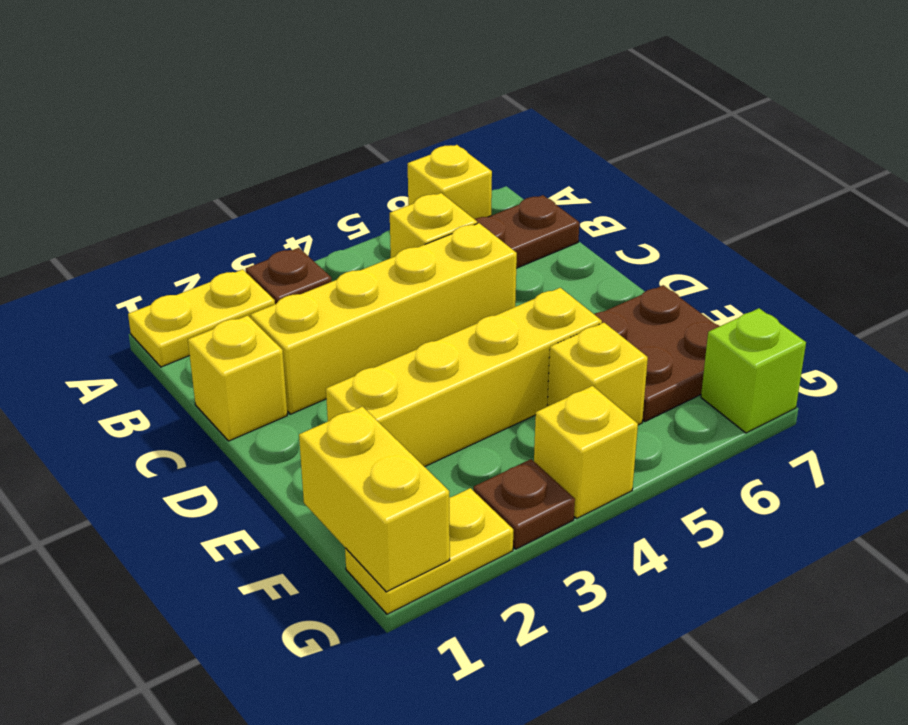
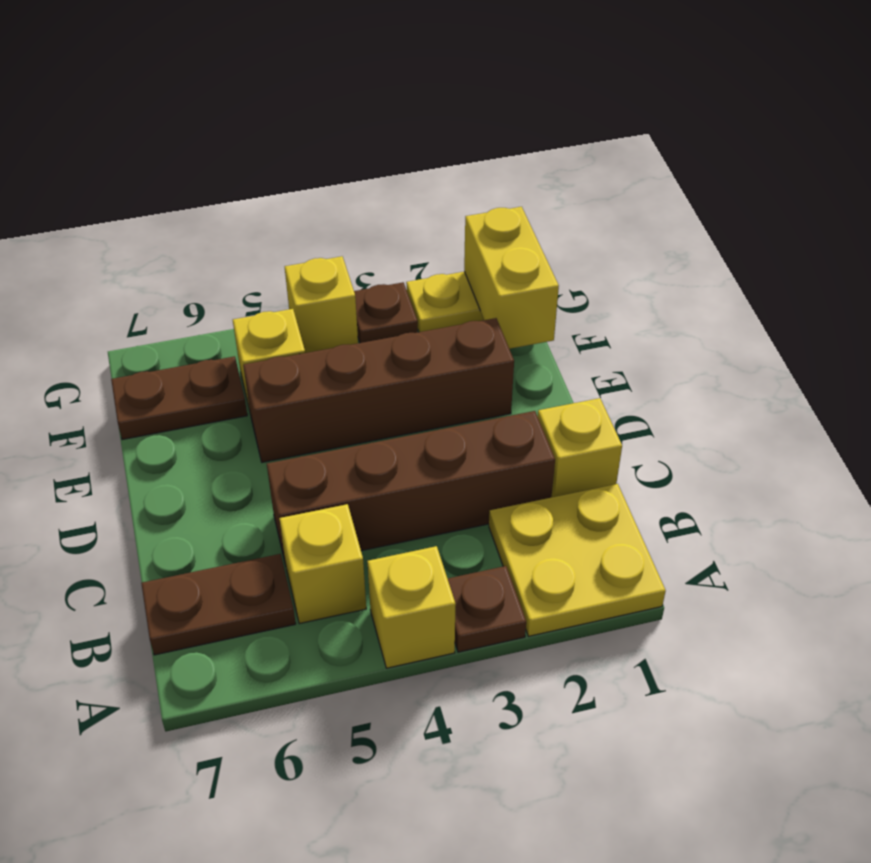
yellow plate A1:A2 level 1 -> yellow plate A1:B2 level 1
yellow brick A6 level 1 -> yellow brick A4 level 1
yellow brick C2:C5 level 1 -> brown brick C2:C5 level 1
yellow brick E2:E5 level 1 -> brown brick E2:E5 level 1
brown plate E6:F7 level 1 -> brown plate F6:F7 level 1
lime brick G7 level 1 -> none

